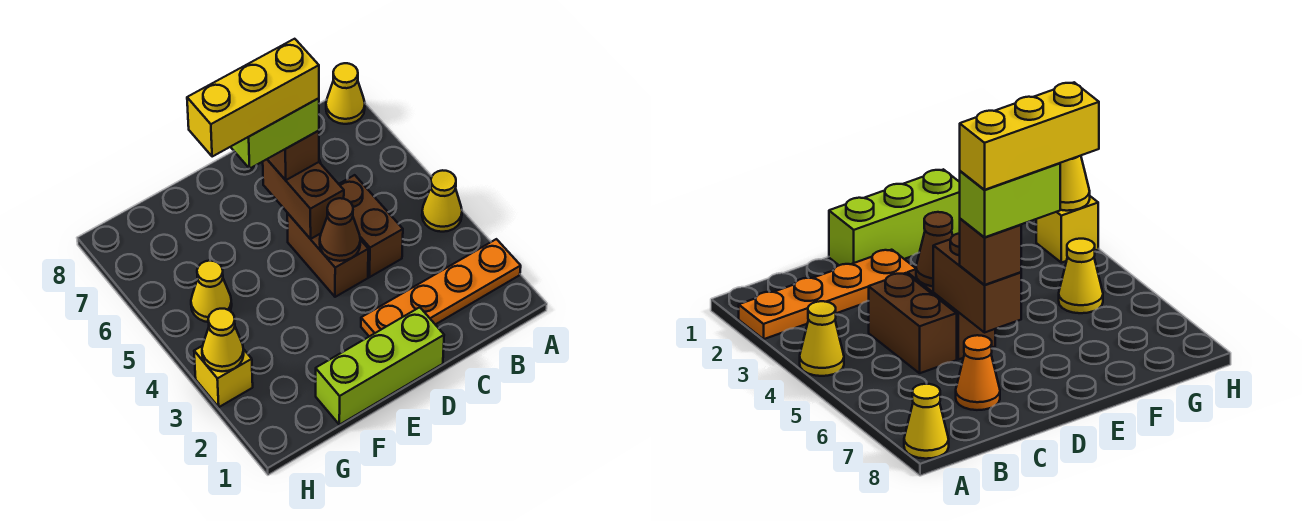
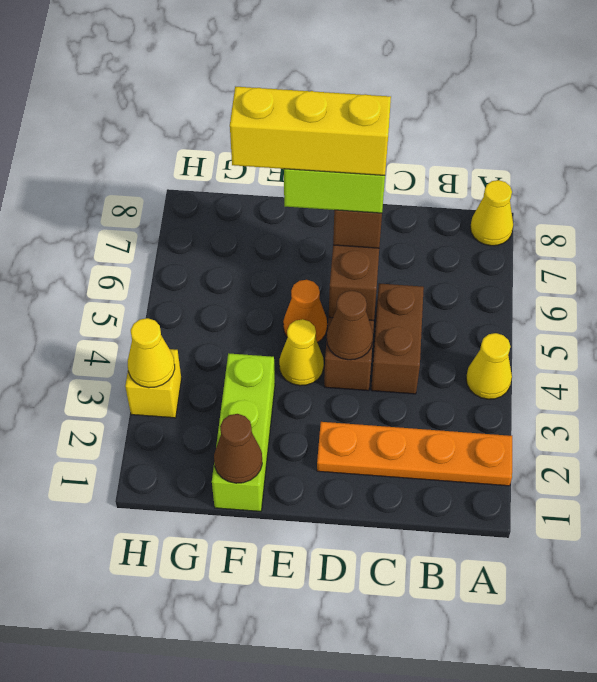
orange cone C7 level 1 -> orange cone E5 level 1
lime brick D1:F1 level 1 -> lime brick F1:F3 level 1
none -> brown cone F1 level 2
yellow cone G5 level 1 -> yellow cone E4 level 1

